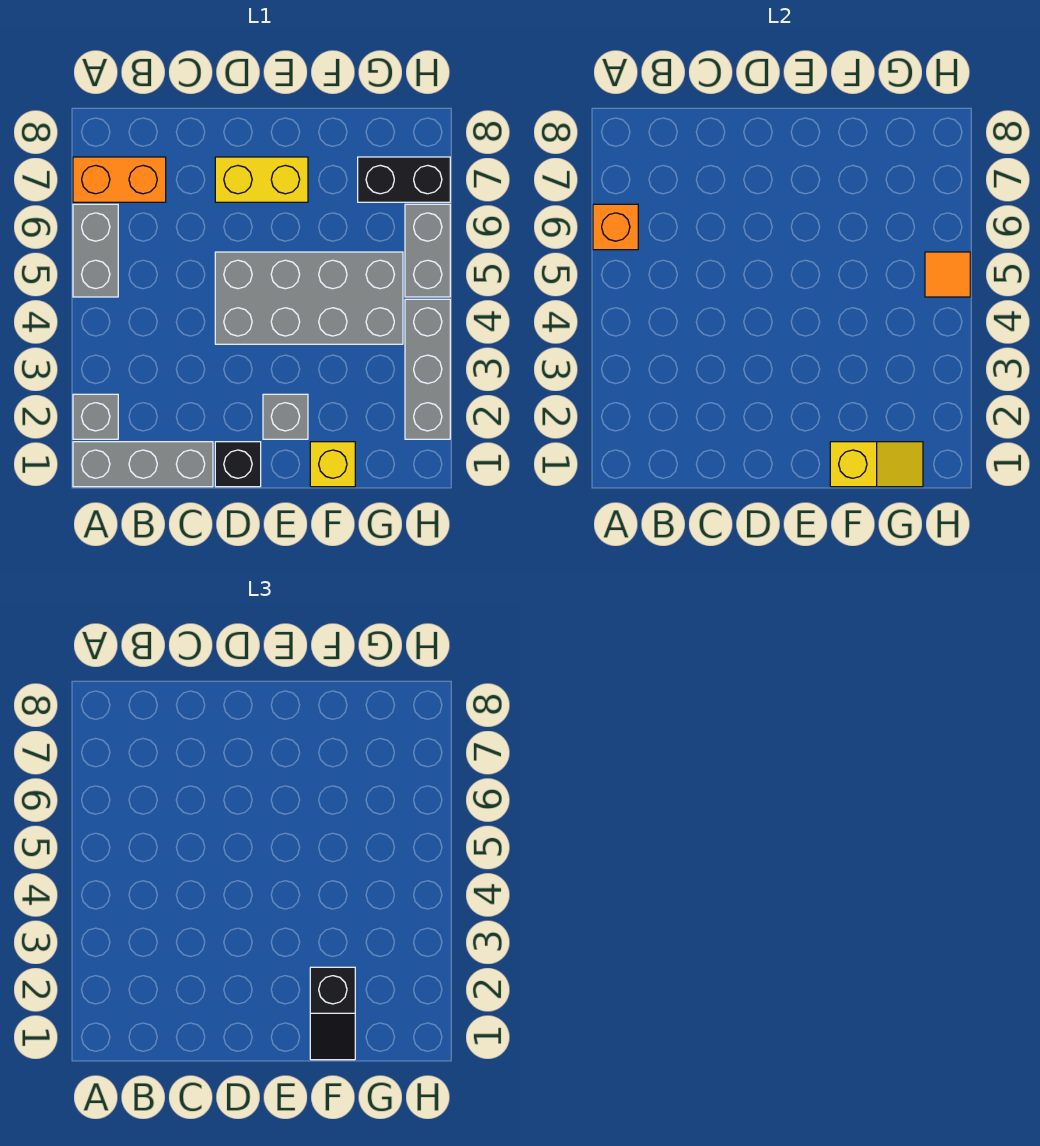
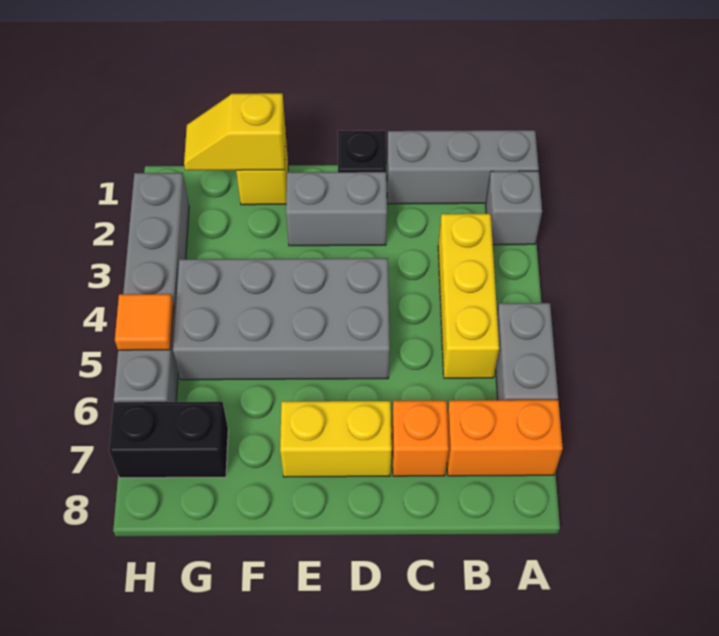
orange brick A6 level 2 -> orange brick C7 level 1
none -> yellow brick B3:B5 level 1
grey brick E2 level 1 -> grey brick D2:E2 level 1
black slope F1:F2 level 3 top 2 -> none

